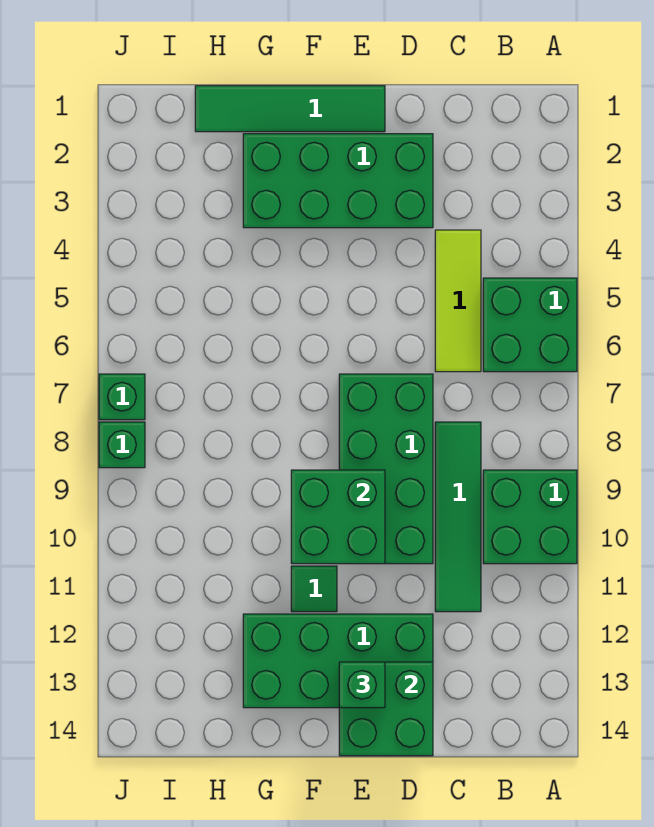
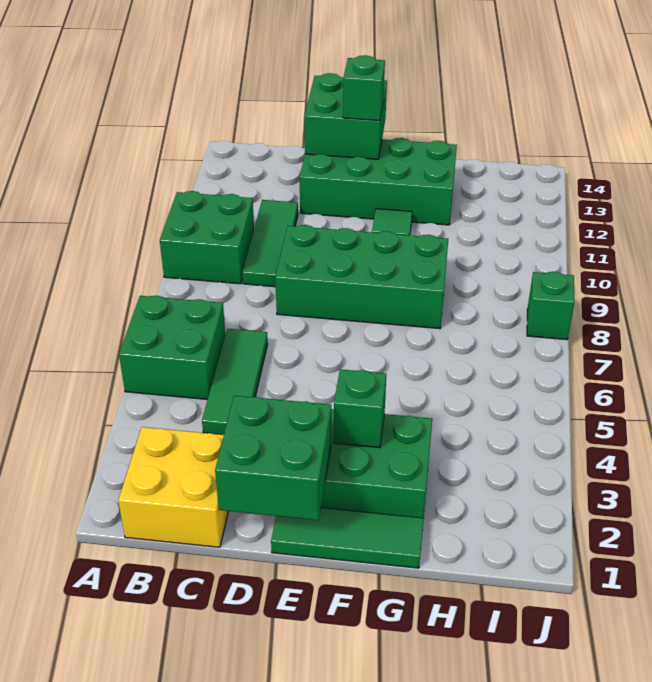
none -> yellow brick B1:C2 level 1
lime tile C4:C6 level 1 -> green tile C4:C6 level 1
green tile C8:C11 level 1 -> green tile C9:C11 level 1
green brick D7:E10 level 1 -> green brick D8:G9 level 1
green tile E1:H1 level 1 -> green tile E1:G1 level 1
green brick E9:F10 level 2 -> green brick D1:E2 level 2
green brick J7 level 1 -> green brick F3 level 2

